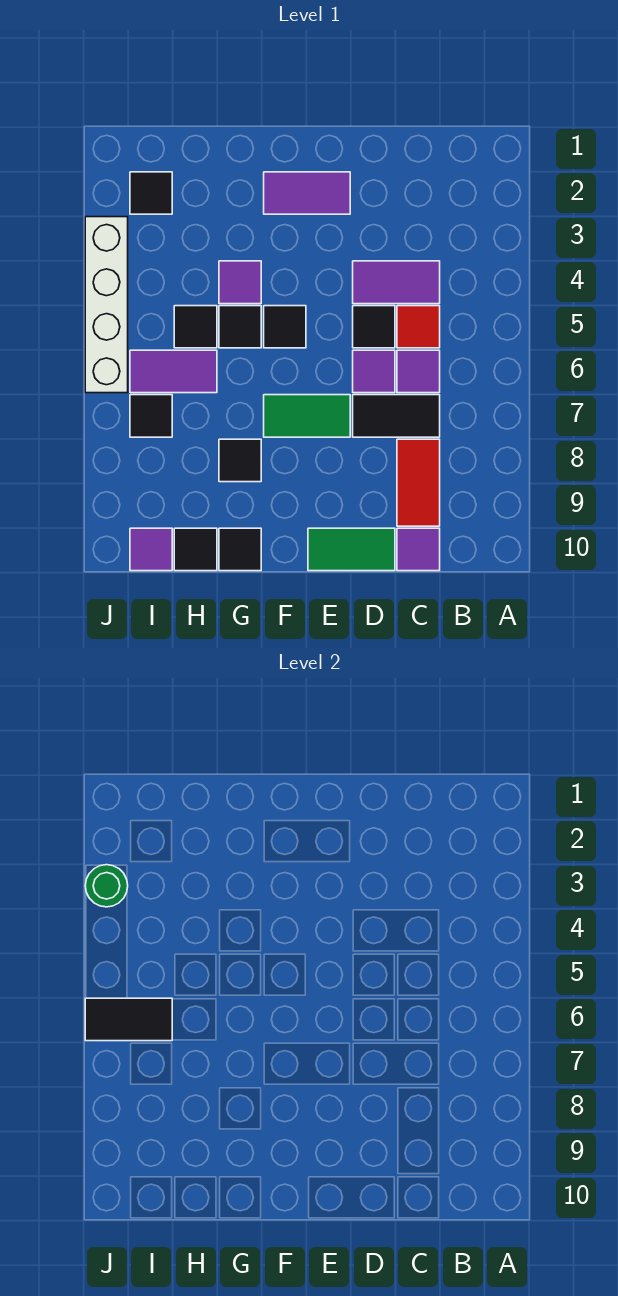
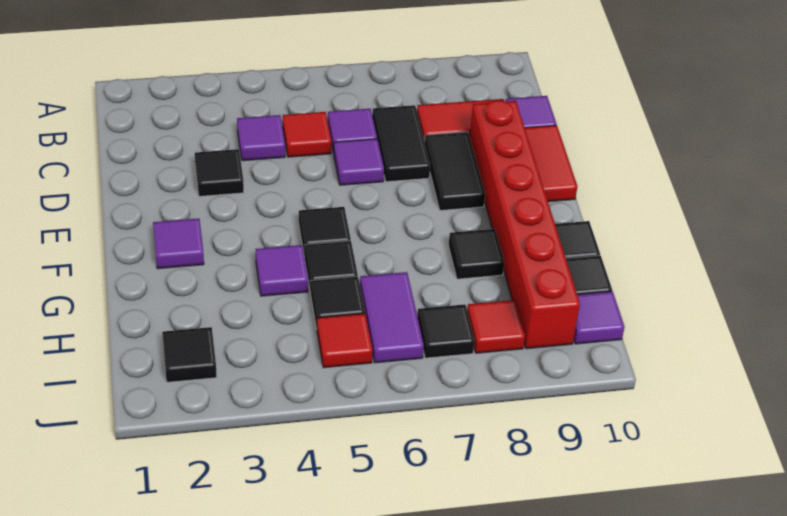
purple tile C4:D4 level 1 -> purple tile C4 level 1
black tile D5 level 1 -> black tile D3 level 1
none -> red brick D9:I9 level 1
green tile D10:E10 level 1 -> red tile D10:E10 level 1
purple tile E2:F2 level 1 -> purple tile F2 level 1
green tile E7:F7 level 1 -> none
none -> red tile I5 level 1
black tile I6:J6 level 2 -> black tile D8:E8 level 1
none -> red tile I8 level 1
white brick J3:J6 level 1 -> none
green round brick J3 level 2 -> none

